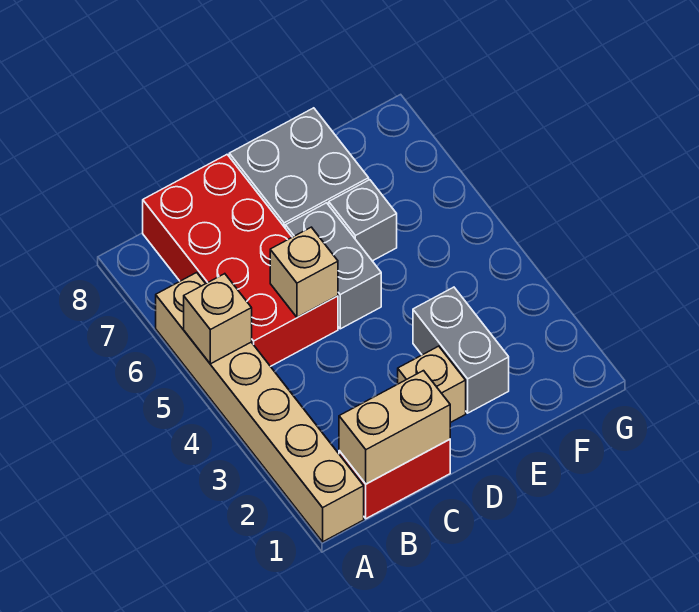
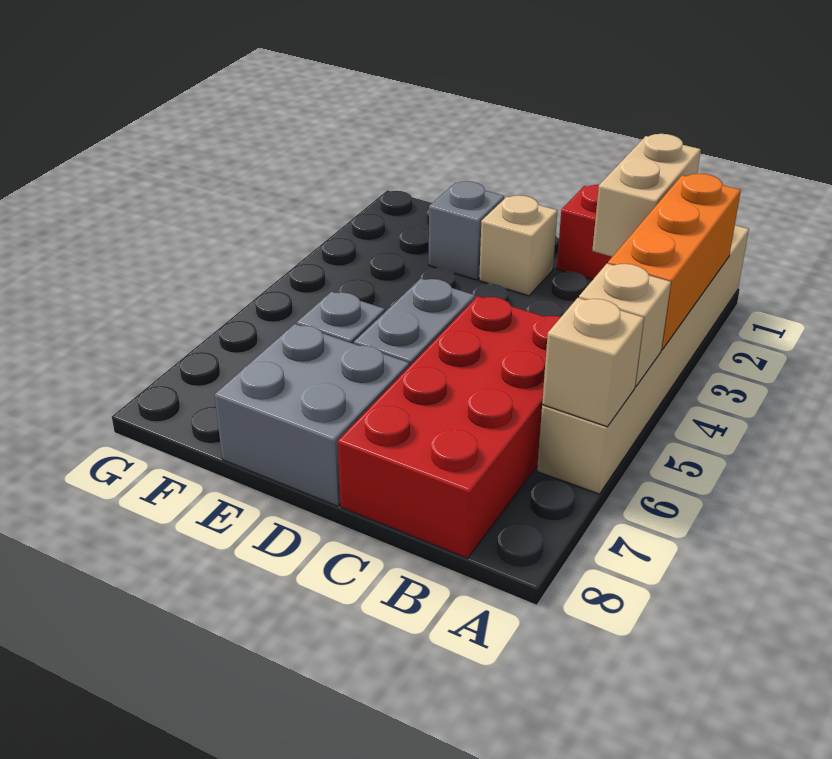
none -> orange brick A2:A4 level 2
tan brick B1:C1 level 2 -> tan brick B1:B2 level 2
tan brick C5 level 2 -> tan brick A6 level 2
grey brick E2:E3 level 1 -> grey brick E2 level 1

